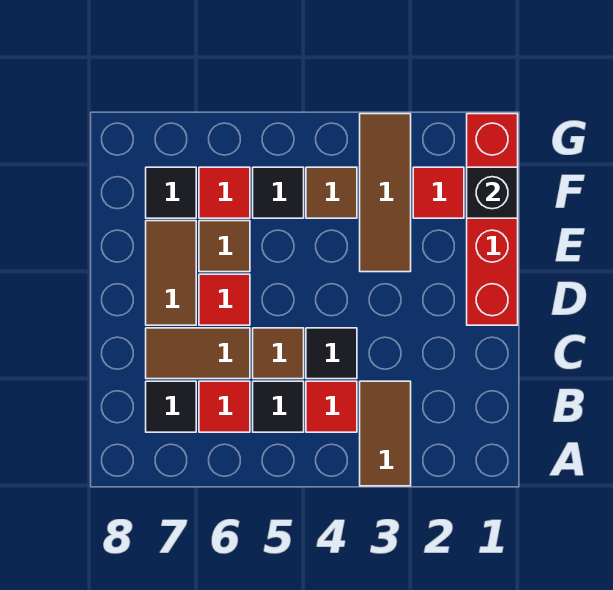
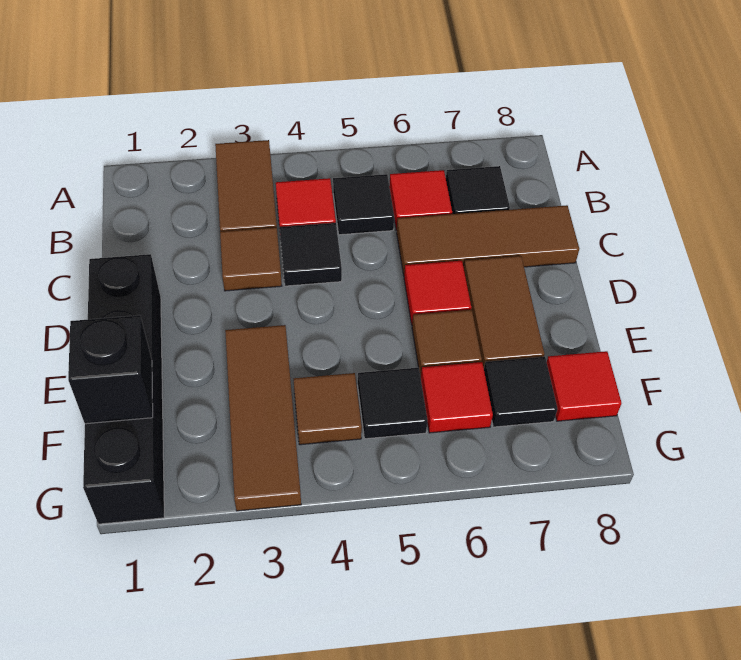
brown tile C5 level 1 -> brown tile C3 level 1
brown tile C6:C7 level 1 -> brown tile C6:C8 level 1
red brick D1:G1 level 1 -> black brick D1:G1 level 1
red tile F2 level 1 -> red tile F8 level 1

